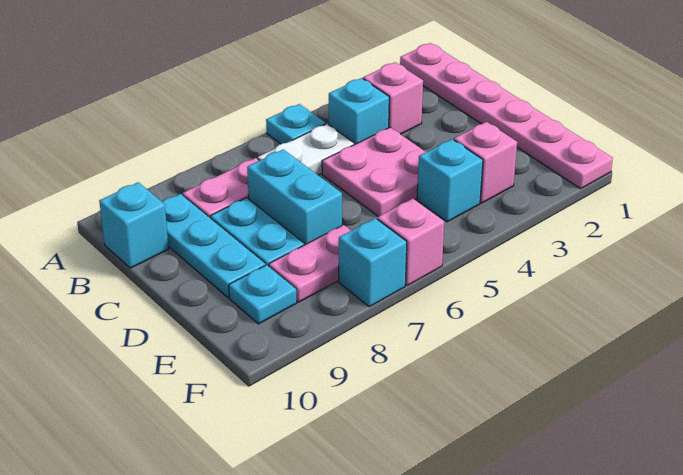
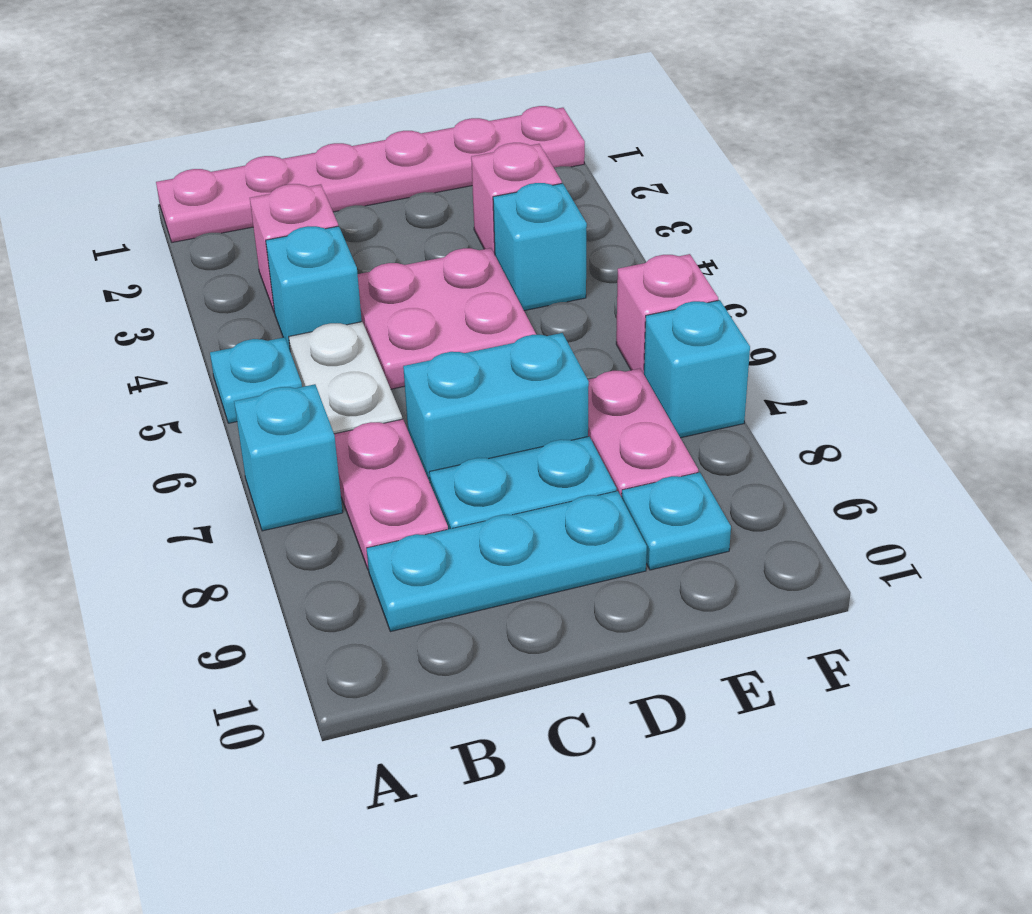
cyan brick B10 level 1 -> cyan brick A7 level 1

